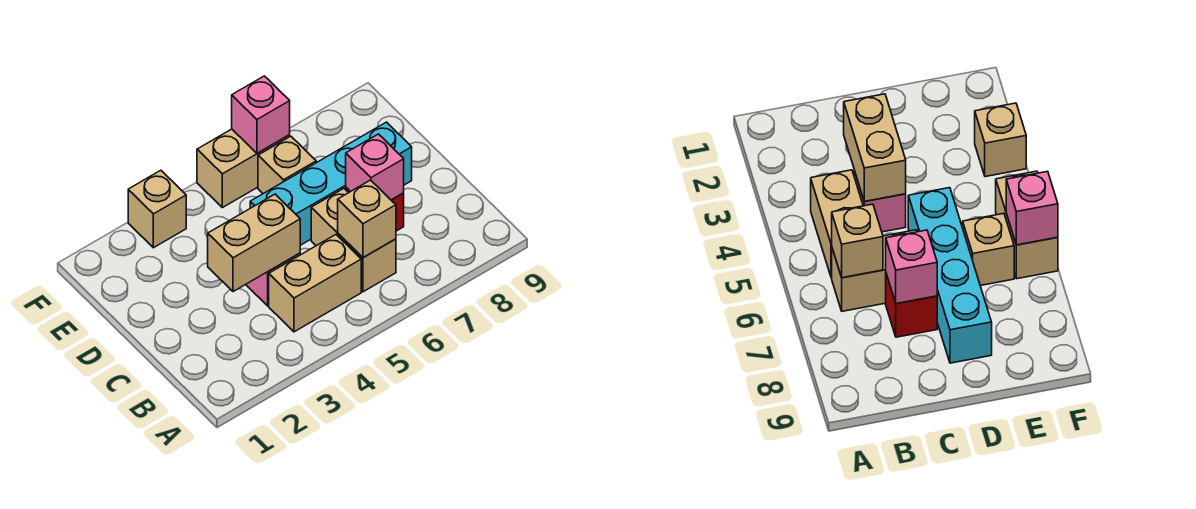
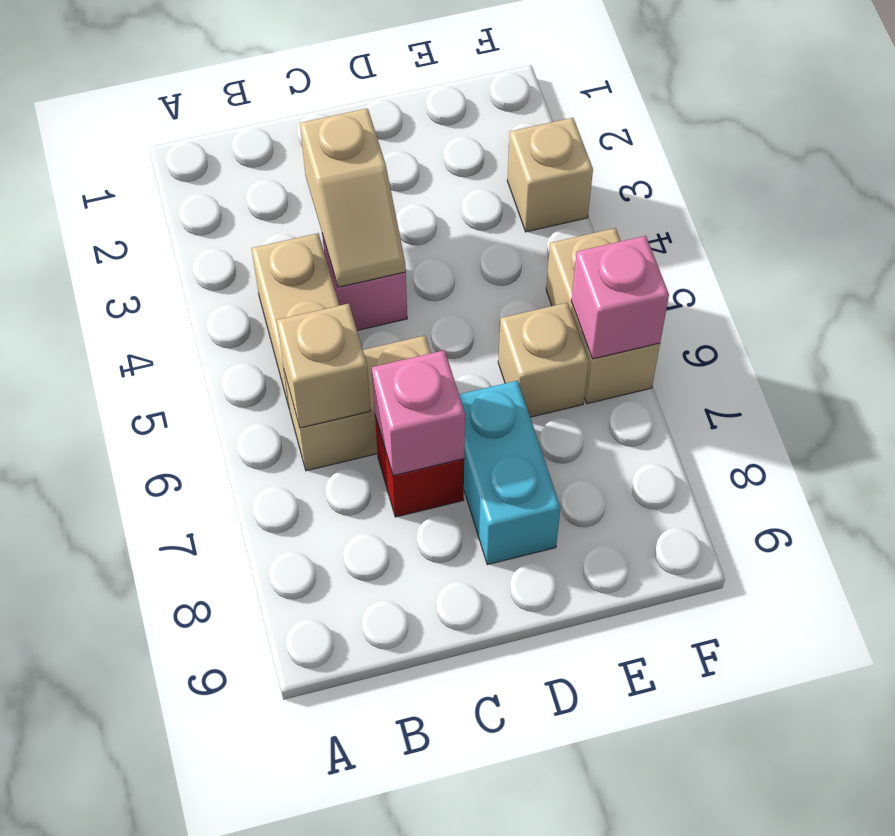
tan brick C3:C4 level 2 -> tan slope C3:C4 level 2 top 3
cyan brick D5:D8 level 1 -> cyan brick D7:D8 level 1

